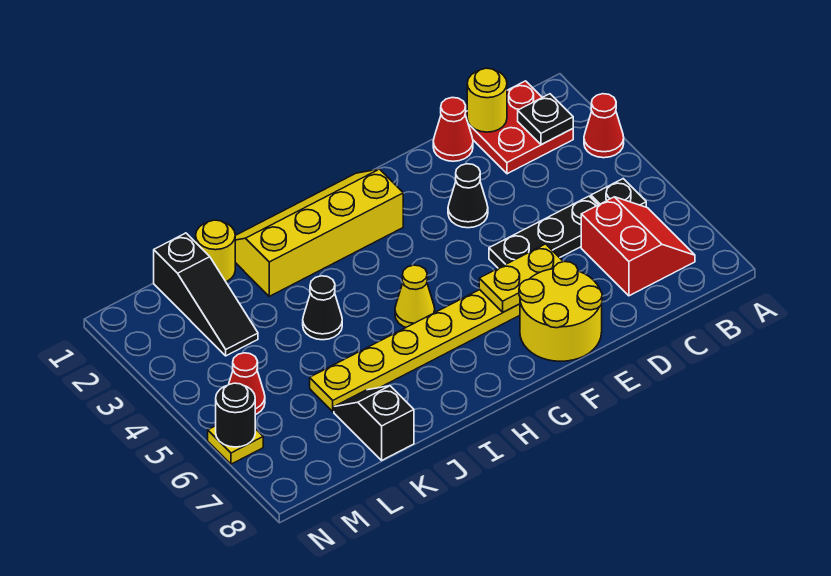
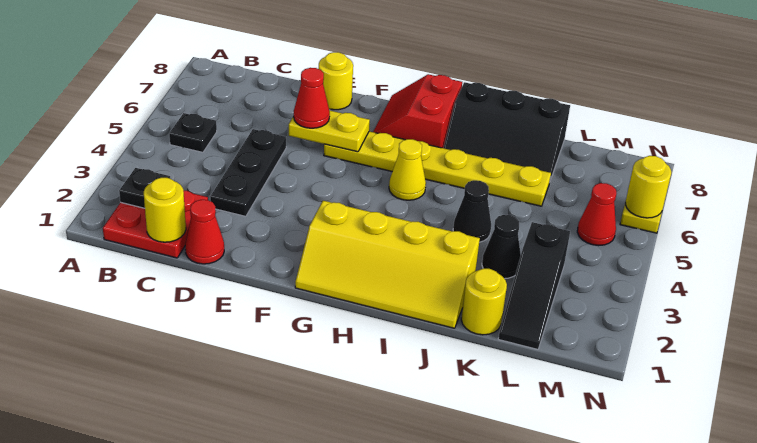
red cone A3 level 1 -> red cone E6 level 3
red slope B6:C7 level 1 top C -> red slope G7:H8 level 1 top H
black plate C5:E5 level 1 -> black plate D3:D5 level 1
black cone E3 level 1 -> black cone K3 level 1
yellow round brick E7:F8 level 1 -> yellow round brick E8 level 1
black slope K7:K8 level 1 top 8 -> black slope I7:K8 level 1 top 8
black slope L1:L3 level 1 top 1 -> black slope L1:L3 level 1 top 3
black round brick N6 level 2 -> yellow round brick N6 level 2

